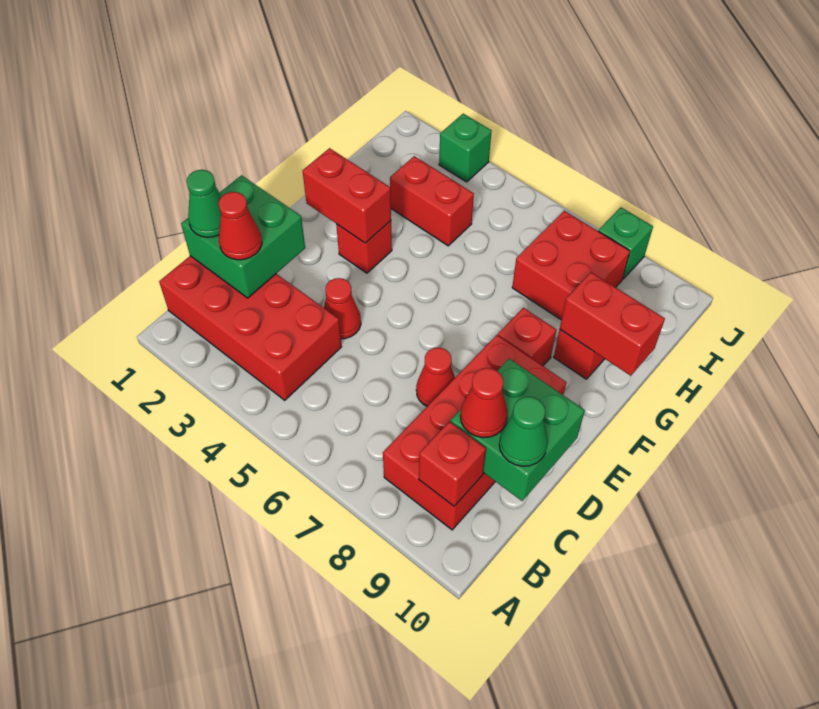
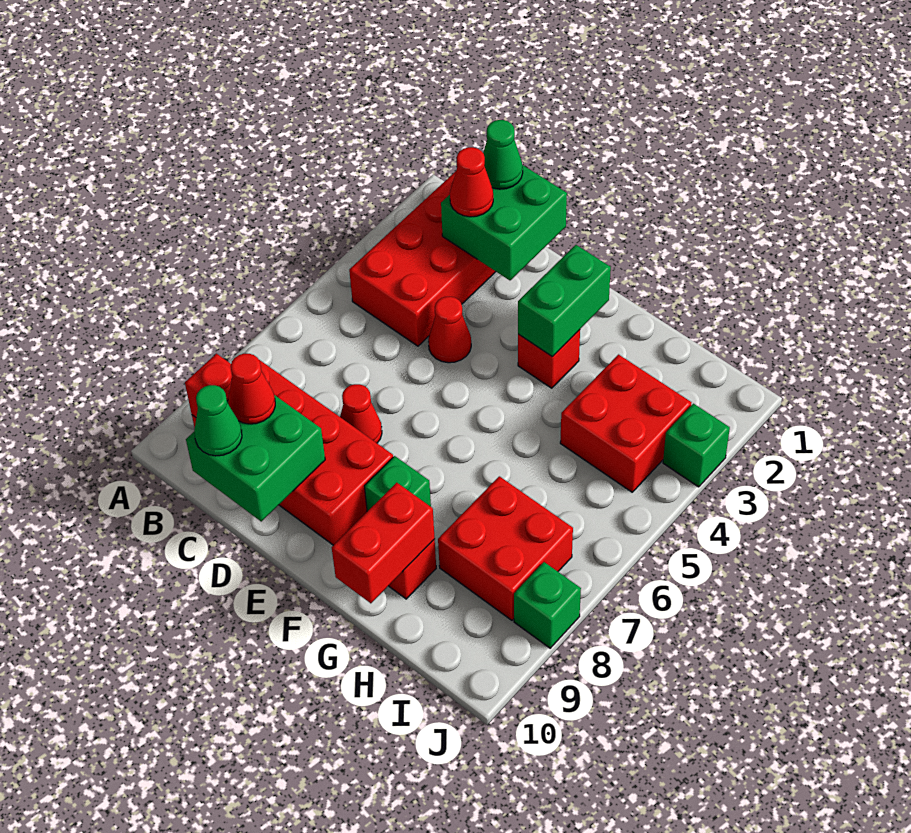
red brick F2:F3 level 2 -> green brick F2:F3 level 2
red brick F8 level 1 -> green brick F8 level 1
red brick H3:H4 level 1 -> red brick H3:I4 level 1

